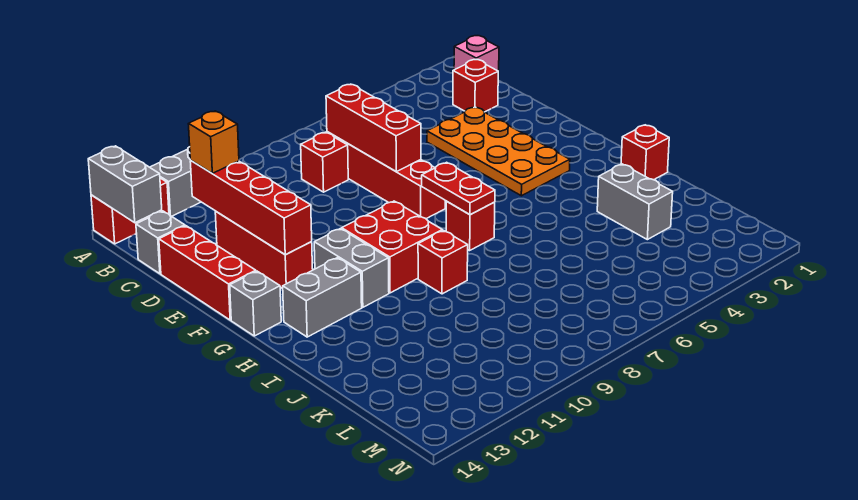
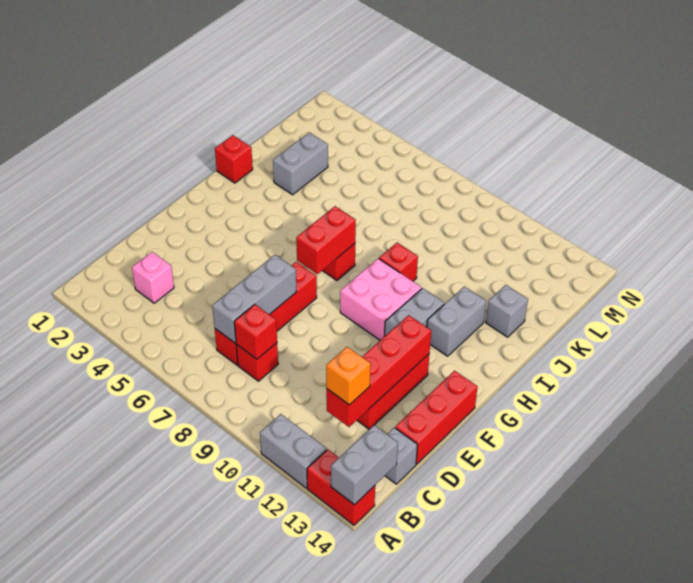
pink brick B1 level 1 -> pink brick C3 level 1
red brick C2 level 1 -> red brick C8 level 2
red brick C7:E7 level 2 -> grey brick C7:E7 level 2
orange plate D3:G4 level 1 -> none
red plate G7:H7 level 2 -> red brick G7:H7 level 2
red brick G9:H10 level 1 -> pink brick G9:H10 level 1
grey brick G14 level 1 -> grey brick J13 level 1
grey brick H12:H13 level 1 -> grey brick H12:I12 level 1

